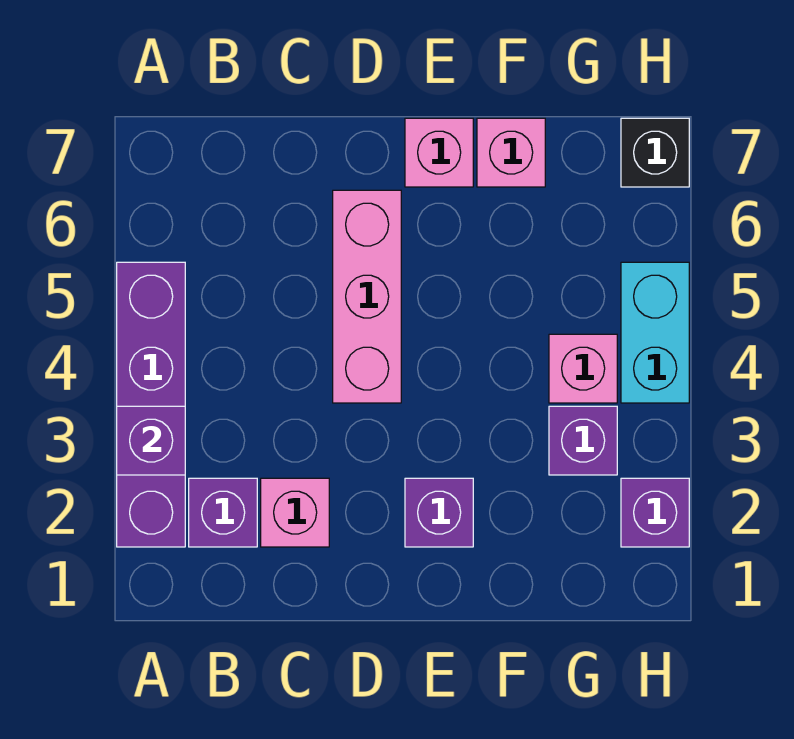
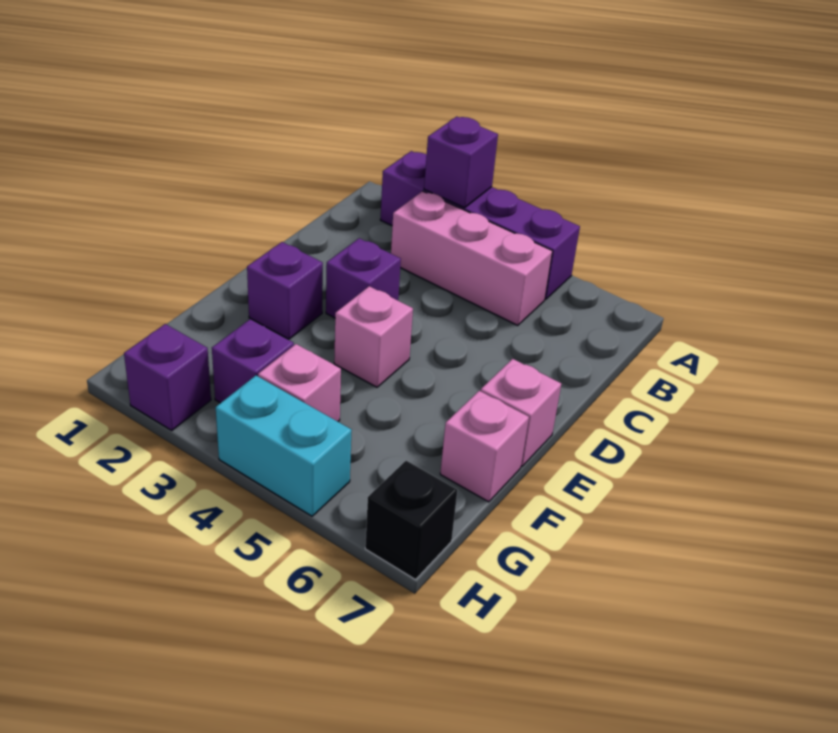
purple brick B2 level 1 -> purple brick D3 level 1
pink brick C2 level 1 -> pink brick E4 level 1
pink brick D4:D6 level 1 -> pink brick B3:B5 level 1

